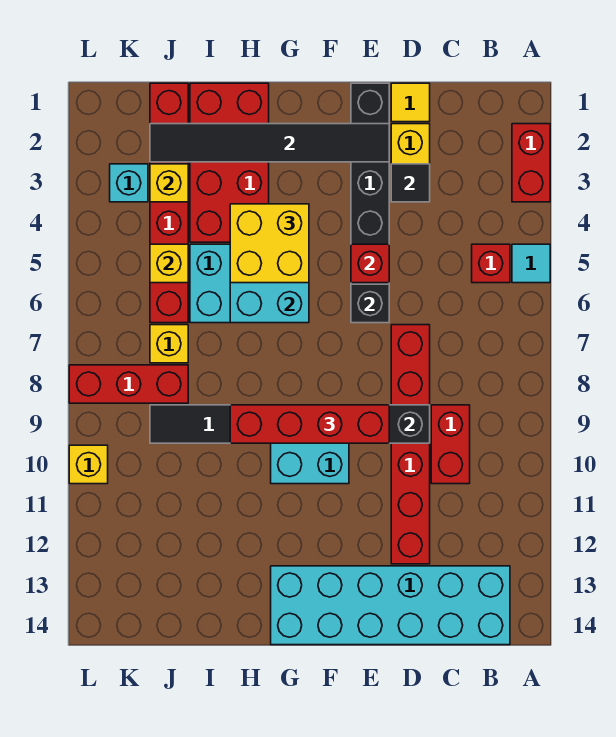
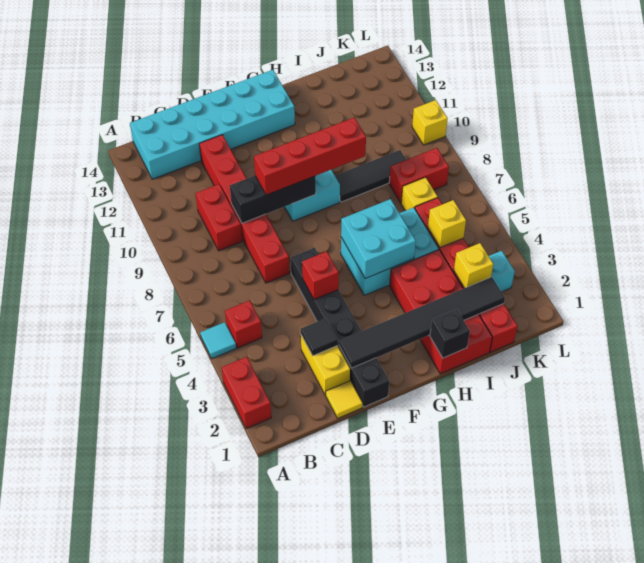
black brick E6 level 2 -> black brick H1 level 2
yellow brick G4:H5 level 3 -> none
red brick J8:L8 level 1 -> red brick J8:K8 level 1

